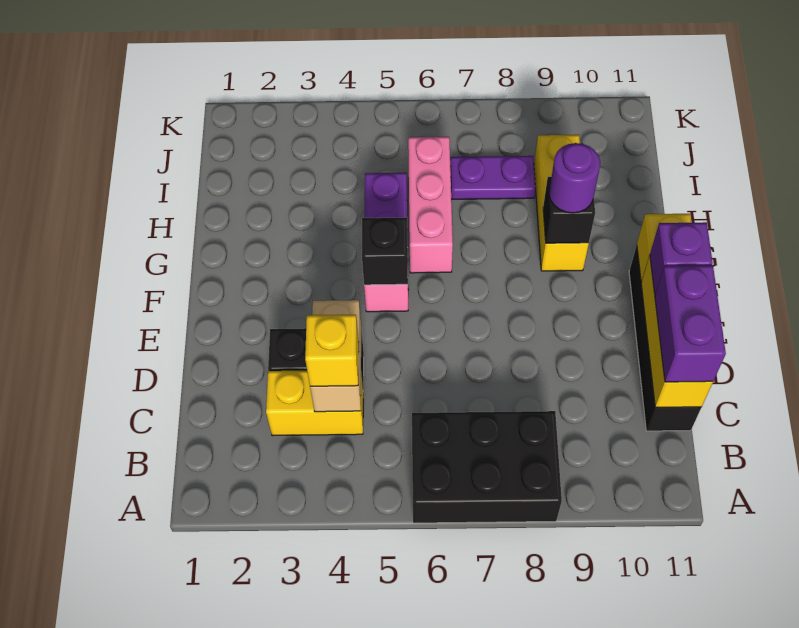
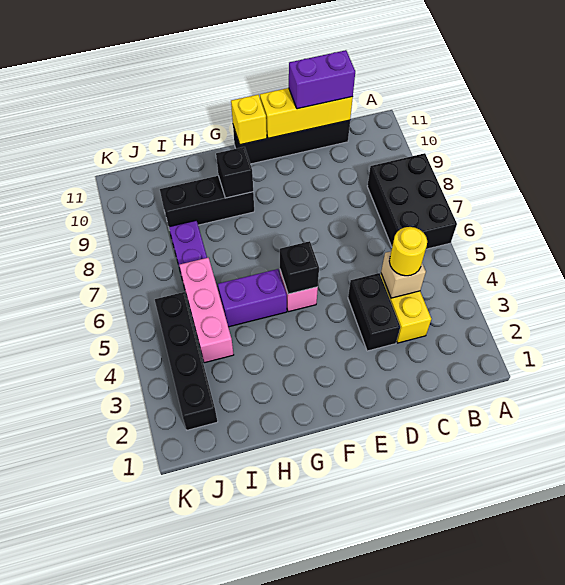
tan brick C4:D4 level 2 -> tan brick C4 level 2
yellow brick C4 level 3 -> yellow round brick C4 level 3
purple brick E11 level 3 -> none
pink brick G6:I6 level 1 -> pink brick I4:I6 level 1
yellow brick G9:I9 level 1 -> black brick G9:I9 level 1
purple round brick G9 level 3 -> none
none -> black brick J2:J5 level 1

